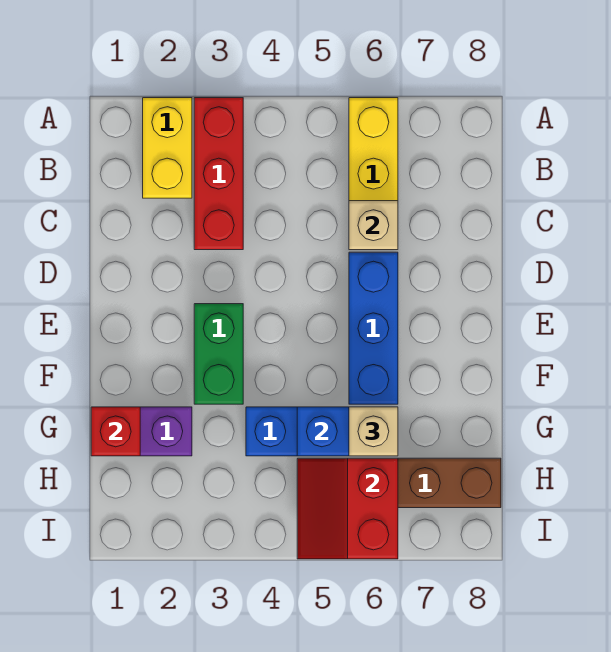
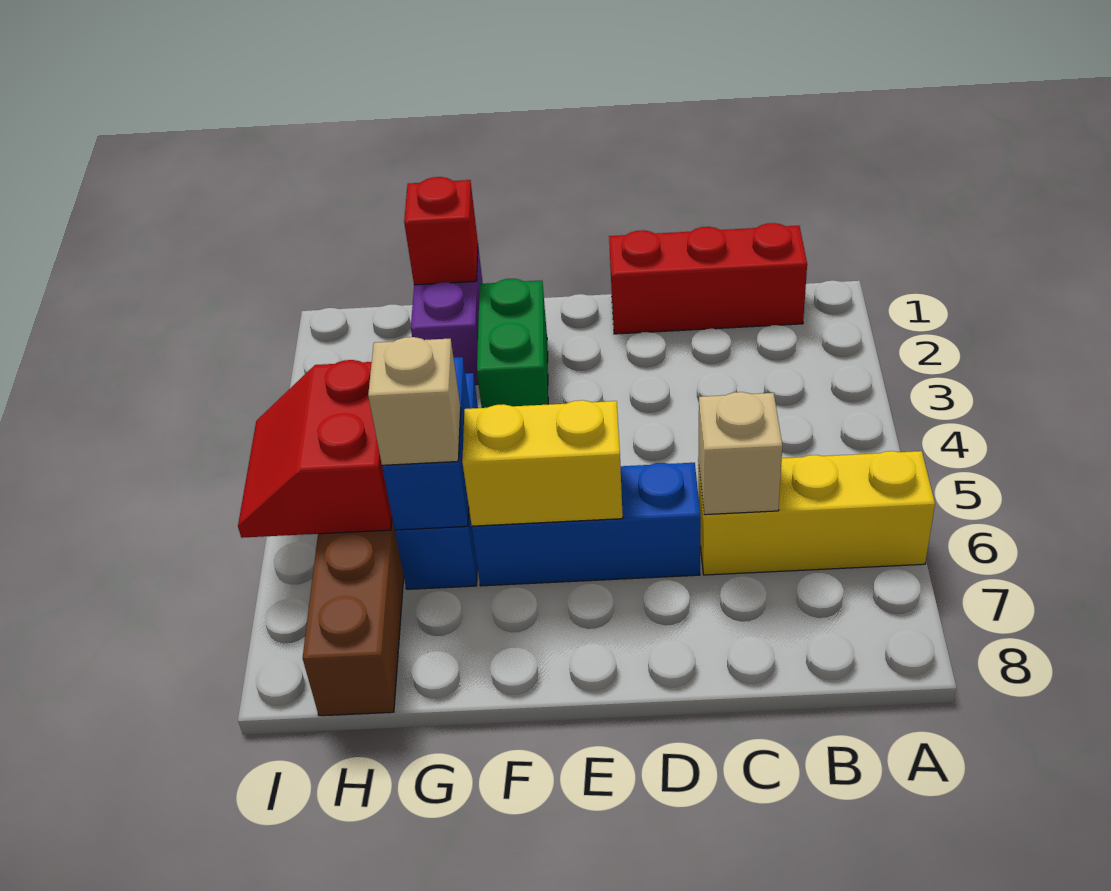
yellow brick A2:B2 level 1 -> yellow brick E6:F6 level 2
red brick A3:C3 level 1 -> red brick B1:D1 level 1
green brick E3:F3 level 1 -> green brick F2:F3 level 1
red slope H5:I6 level 2 top 6 -> red slope H5:I6 level 2 top H

